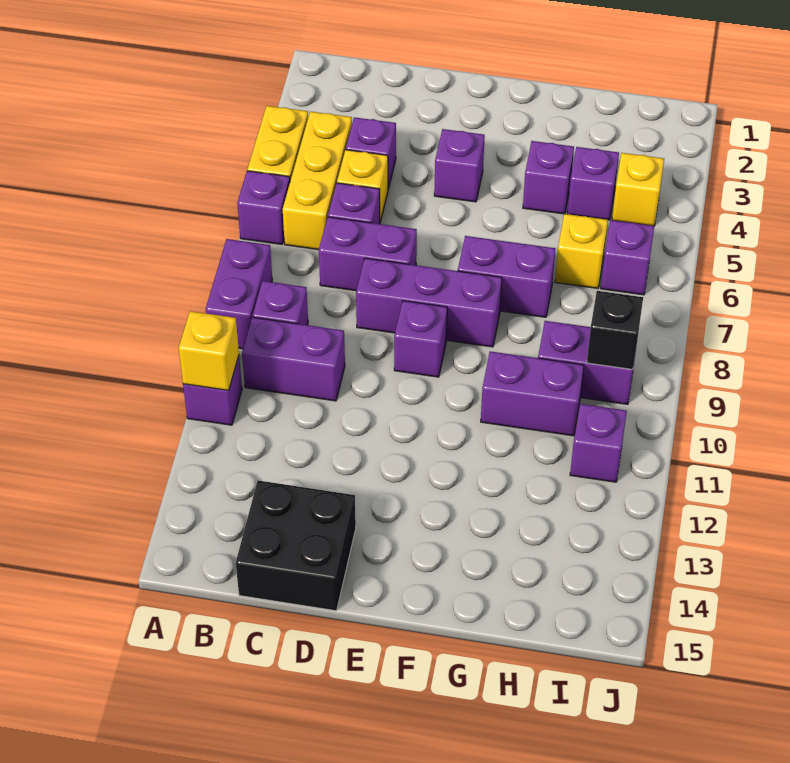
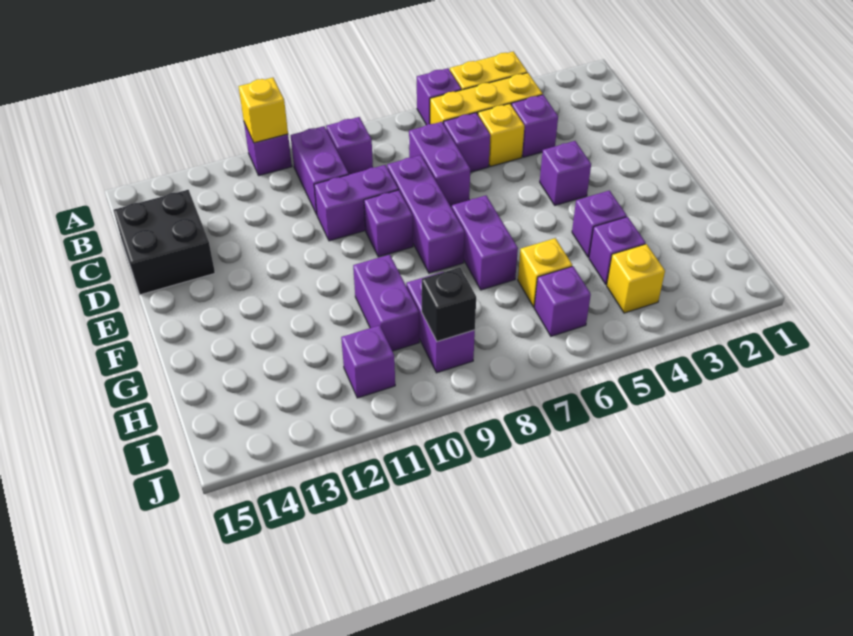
purple brick A8:A9 level 1 -> purple brick D9:D10 level 1

